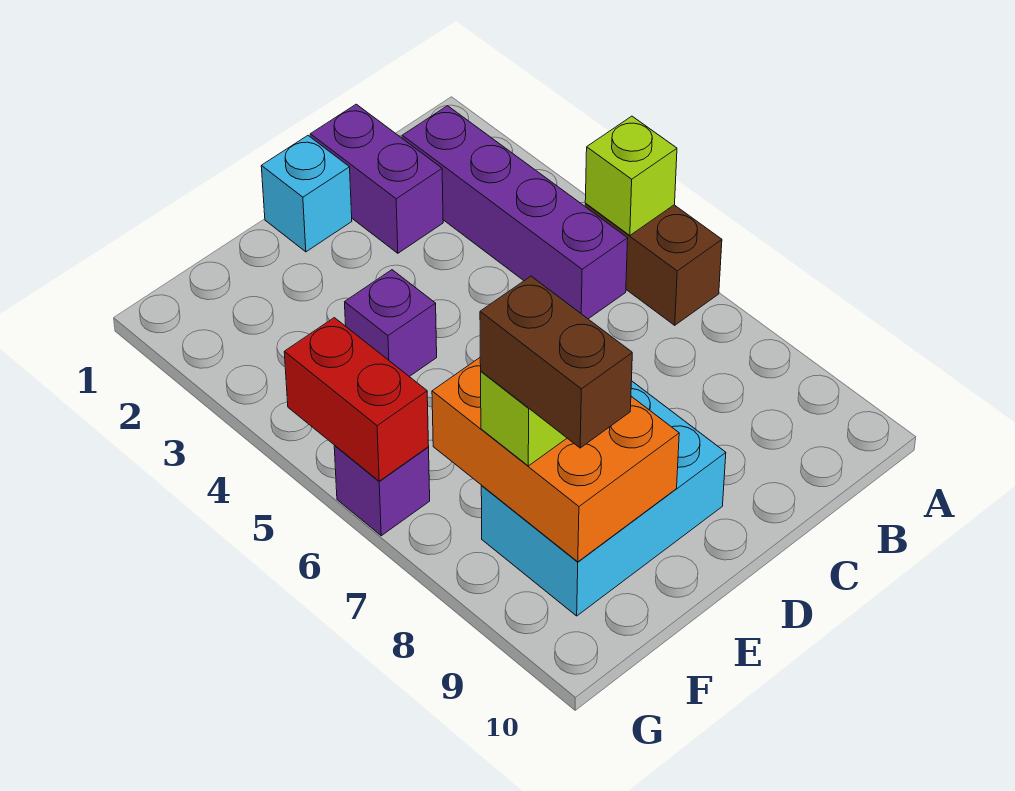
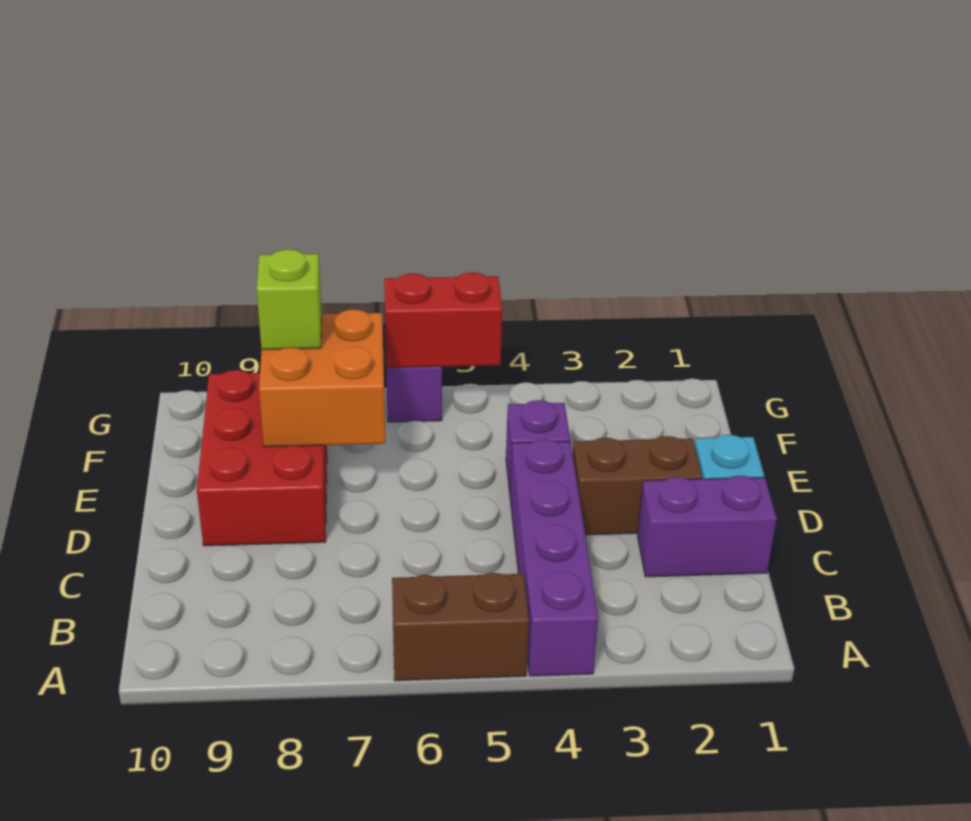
lime brick A5 level 2 -> none
purple brick B2:B5 level 1 -> purple brick A4:D4 level 1
cyan brick D8:F9 level 1 -> red brick D8:F9 level 1
orange brick E7:F9 level 2 -> orange brick E7:F8 level 2
brown brick F8:F9 level 4 -> brown brick D2:D3 level 1

